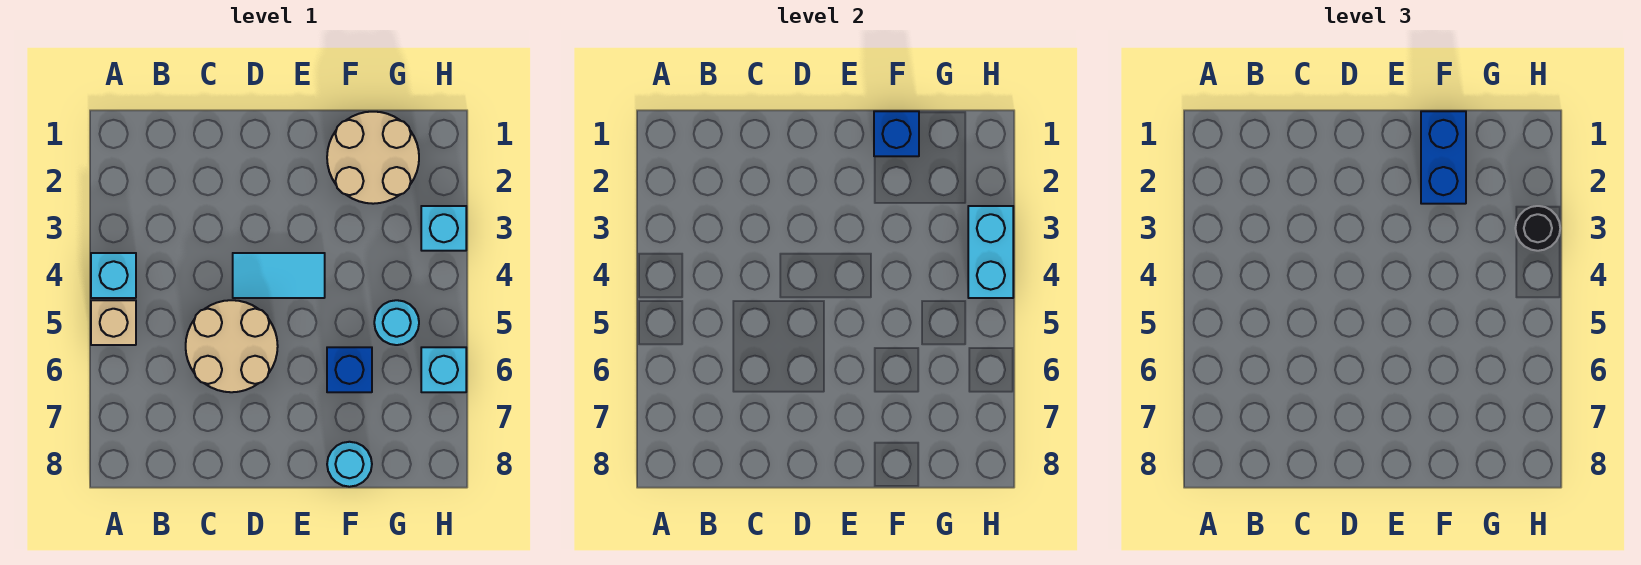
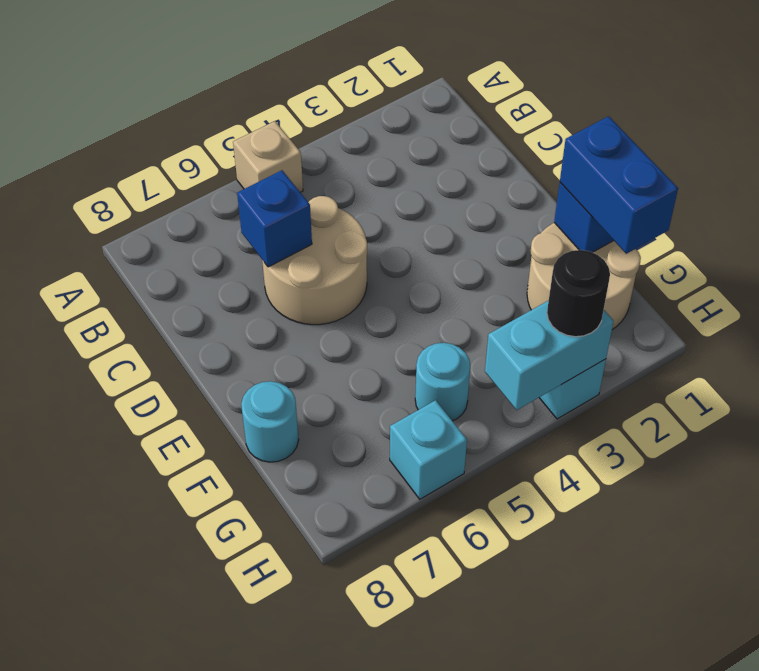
cyan brick A4 level 1 -> none
cyan tile D4:E4 level 1 -> none
blue brick F1:F2 level 3 -> blue brick F1:G1 level 3
blue brick F6 level 1 -> blue brick C6 level 2

